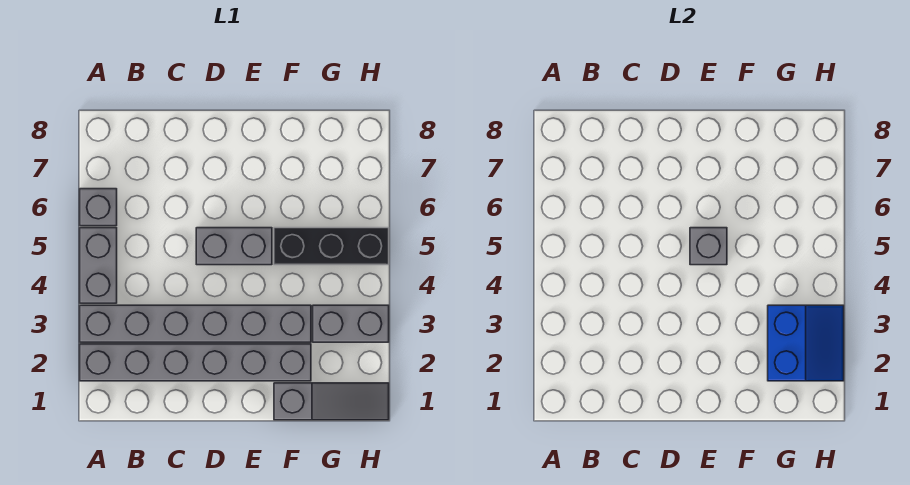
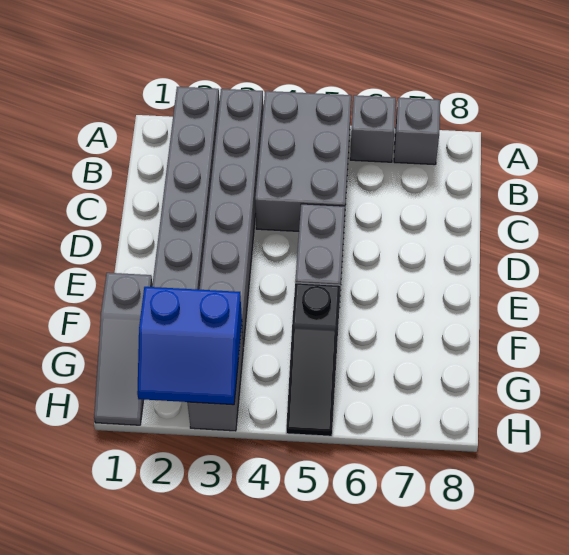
grey brick A4:A5 level 1 -> grey brick A4:C5 level 1
grey brick E5 level 2 -> grey brick A7 level 1
black brick F5:H5 level 1 -> black slope F5:H5 level 1 top F

